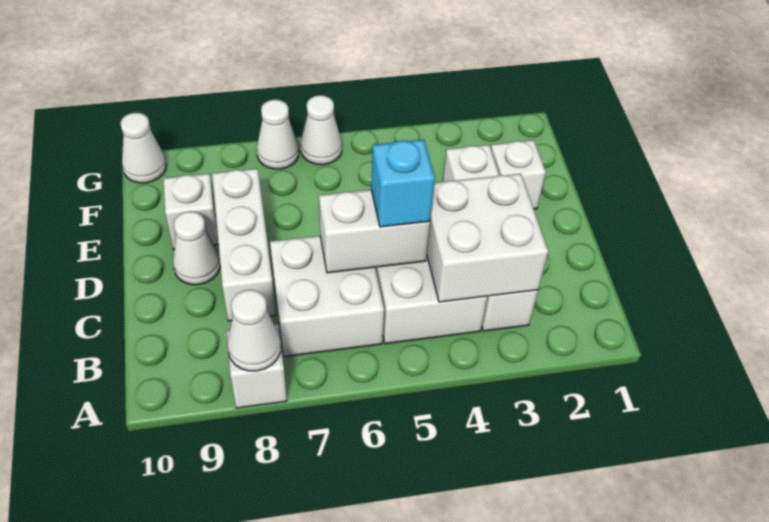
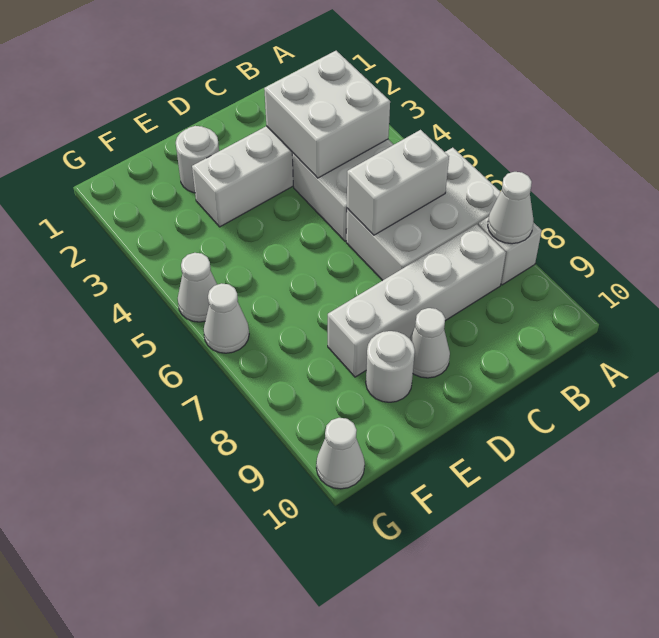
white brick B6:C7 level 1 -> white brick A6:C7 level 1
white brick C5:C6 level 2 -> white brick B6:C6 level 2
cyan brick C5 level 3 -> none
white brick C8:E8 level 1 -> white brick B8:E8 level 1
white brick E2 level 1 -> white round brick E2 level 1
white brick E9 level 1 -> white round brick E9 level 1
white cone G7 level 1 -> white cone G5 level 1

